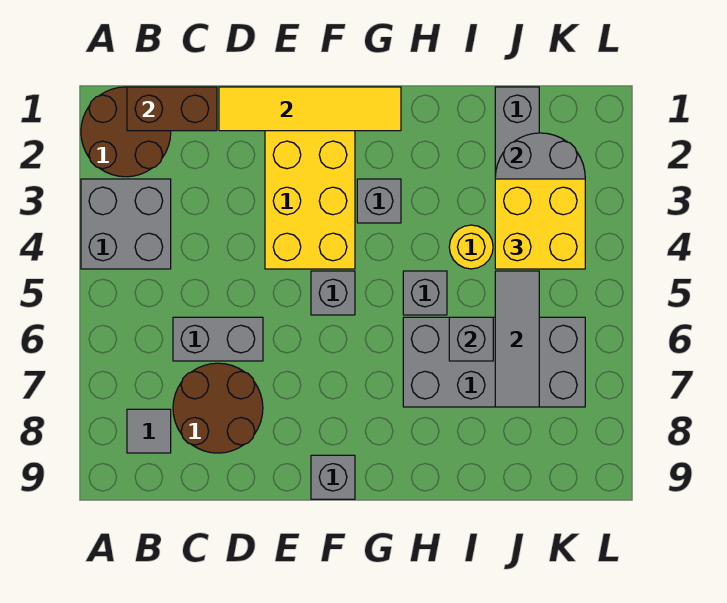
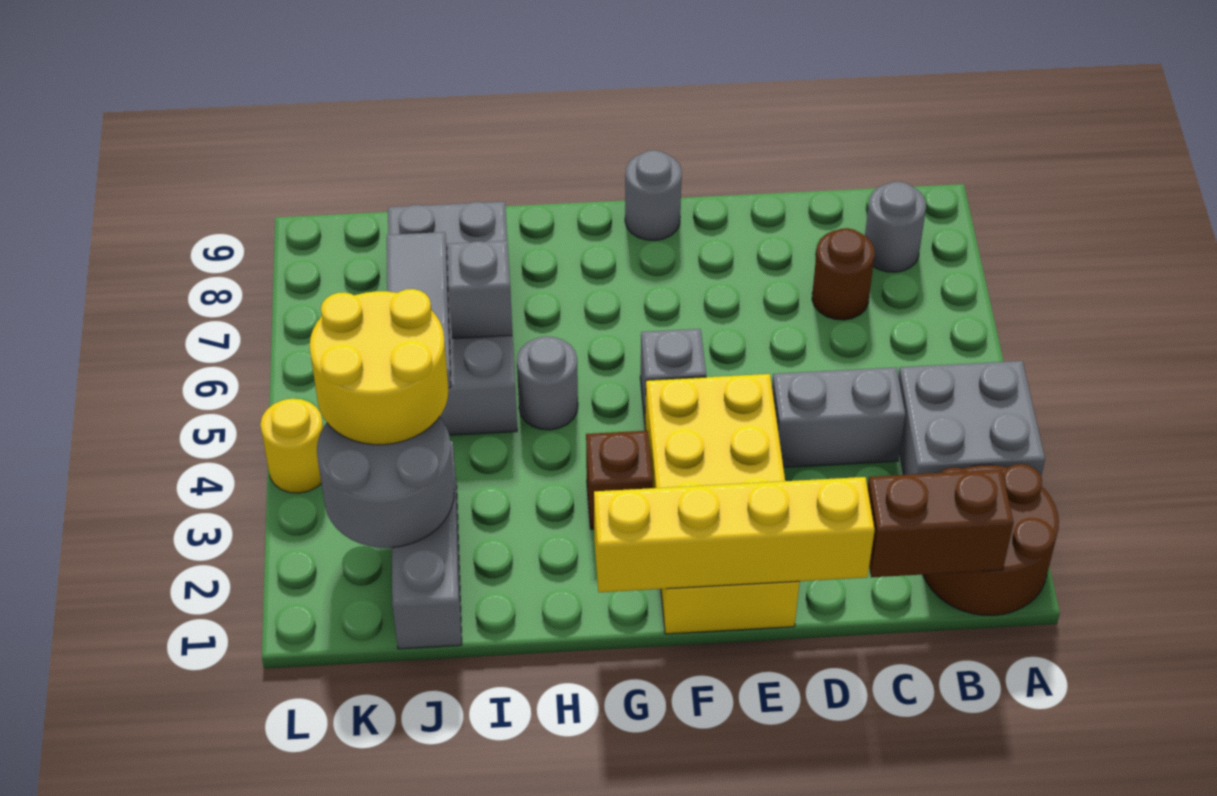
grey tile B8 level 1 -> grey round brick B8 level 1
grey brick C6:D6 level 1 -> grey brick C4:D4 level 1
brown round brick C7:D8 level 1 -> brown round brick C7 level 1
yellow tile D1:G1 level 2 -> yellow brick D1:G1 level 2
grey brick F9 level 1 -> grey round brick F9 level 1
grey brick G3 level 1 -> brown brick G3 level 1
grey brick H5 level 1 -> grey round brick H5 level 1
grey brick H6:K7 level 1 -> grey brick I5:J8 level 1
yellow round brick I4 level 1 -> yellow round brick L4 level 1
yellow brick J3:K4 level 3 -> yellow round brick J3:K4 level 3

